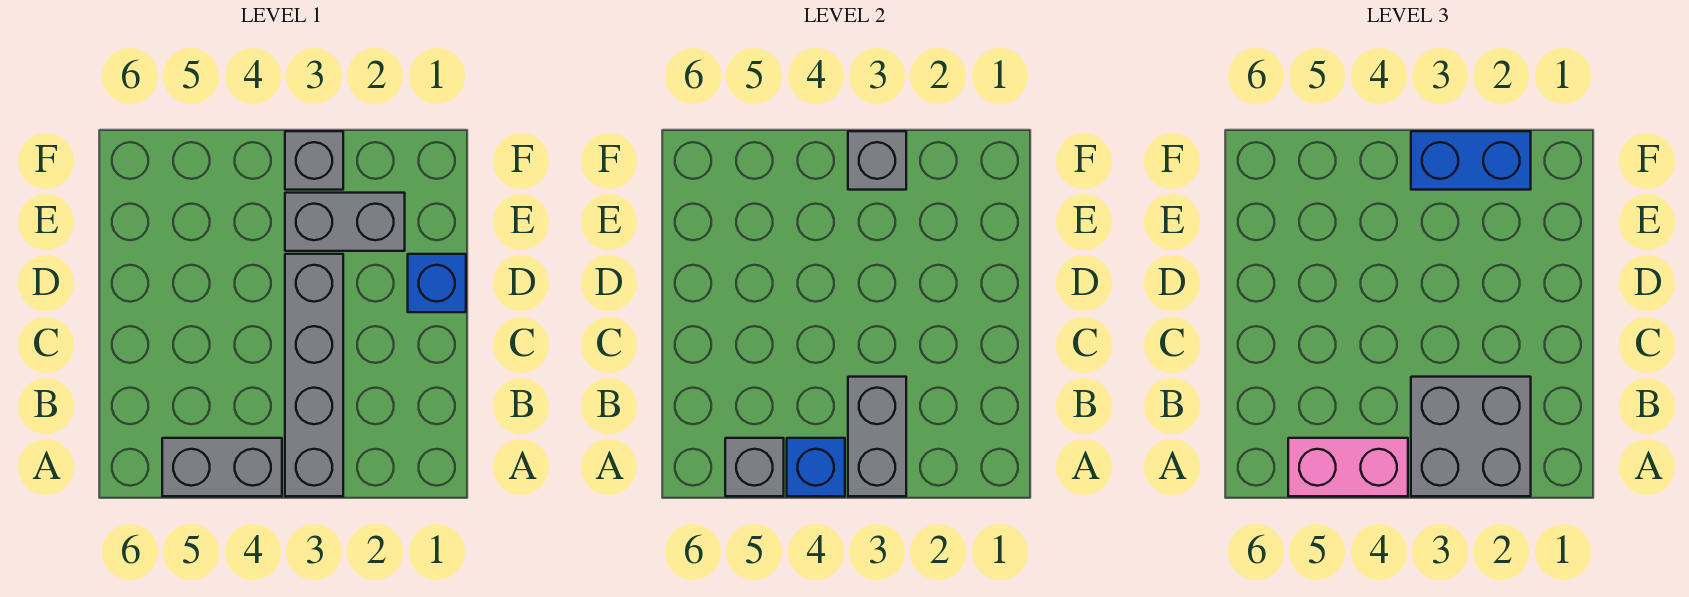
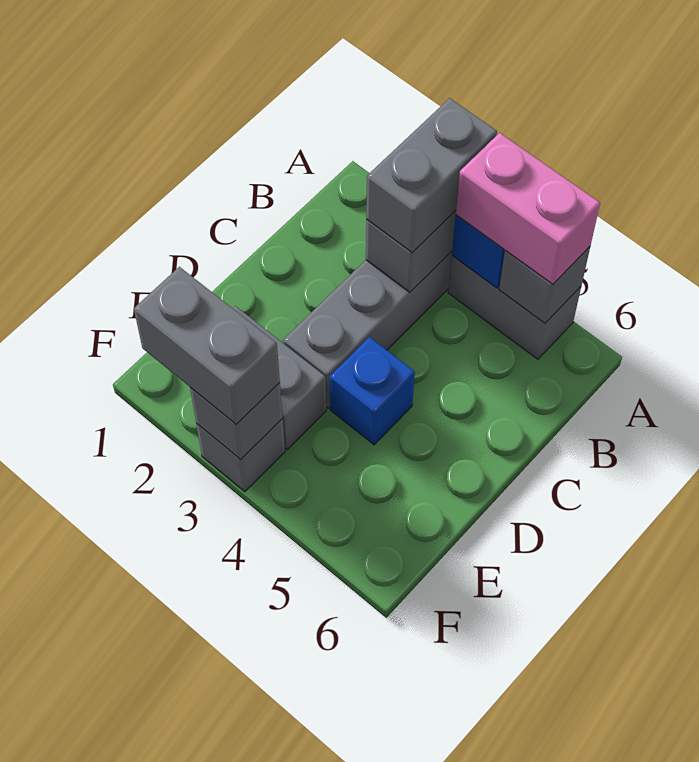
grey brick A2:B3 level 3 -> grey brick A3:B3 level 3
blue brick D1 level 1 -> blue brick D4 level 1
blue brick F2:F3 level 3 -> grey brick F2:F3 level 3

